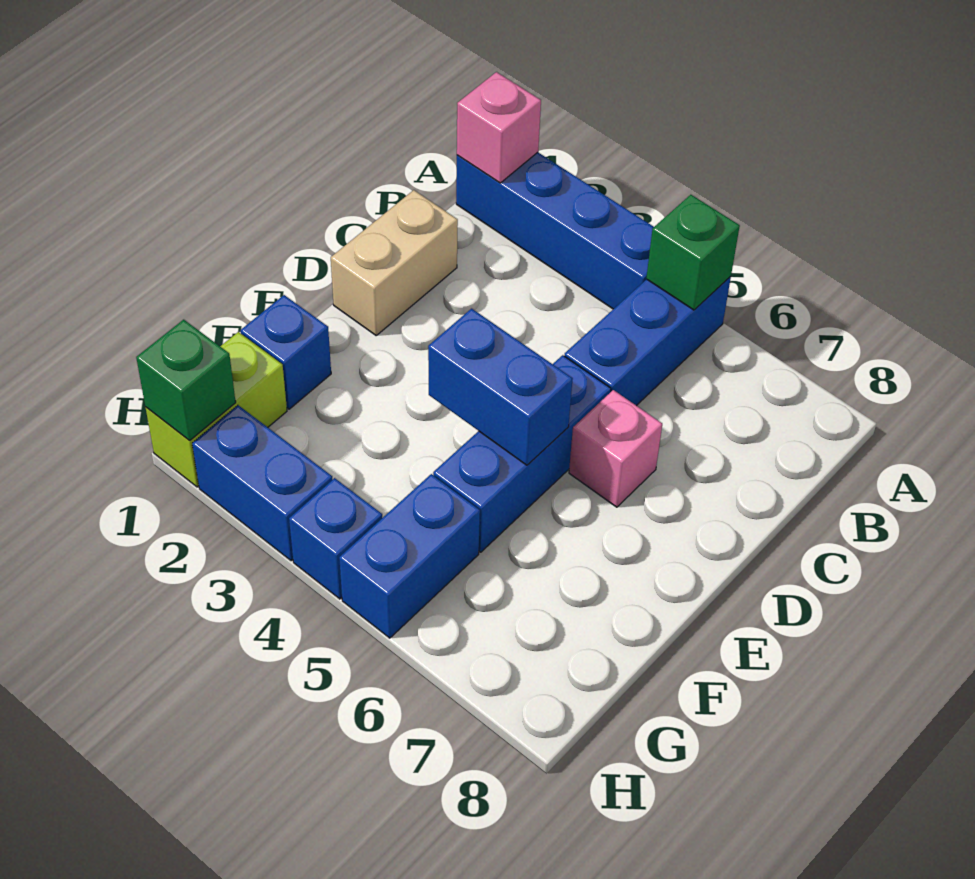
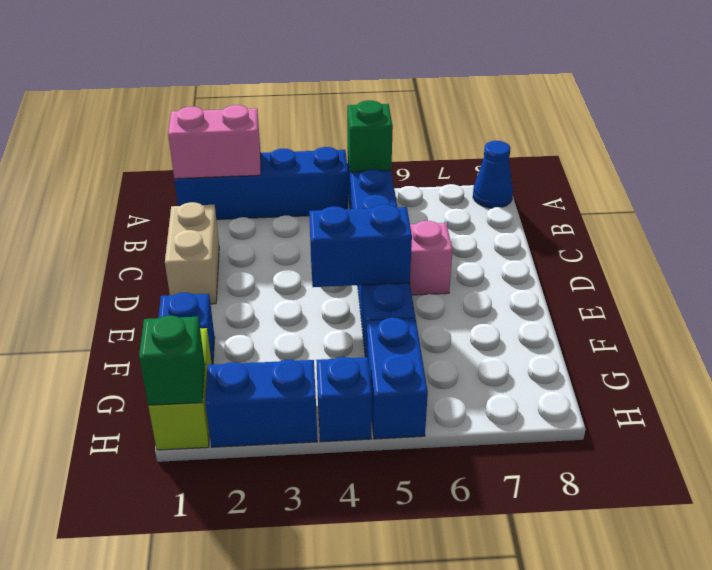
pink brick A1 level 2 -> pink brick A1:A2 level 2
none -> blue cone A8 level 1

